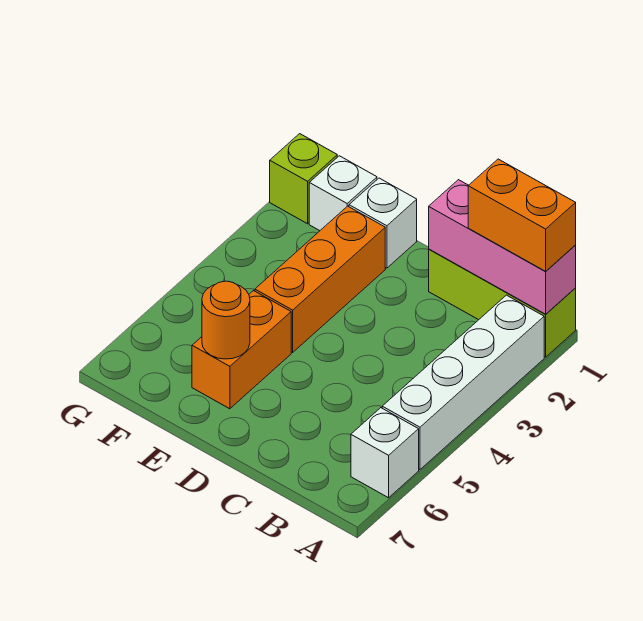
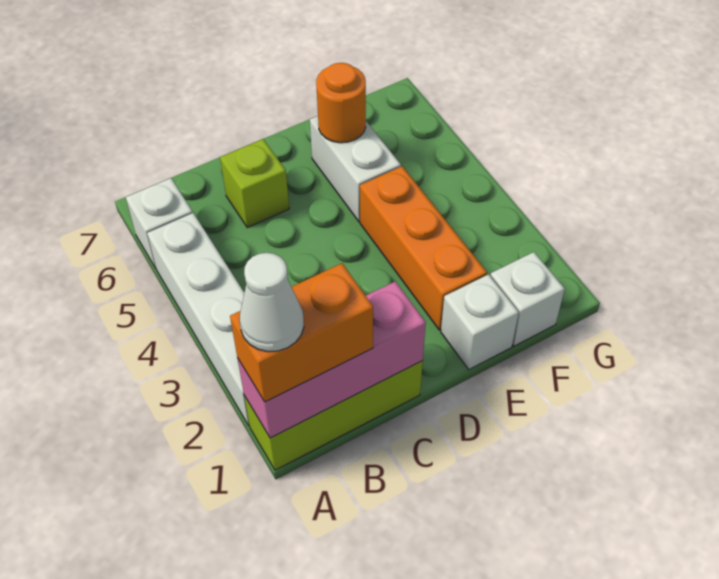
none -> white cone A1 level 4
orange brick E5:E6 level 1 -> white brick E5:E6 level 1
lime brick G1 level 1 -> lime brick C6 level 1

